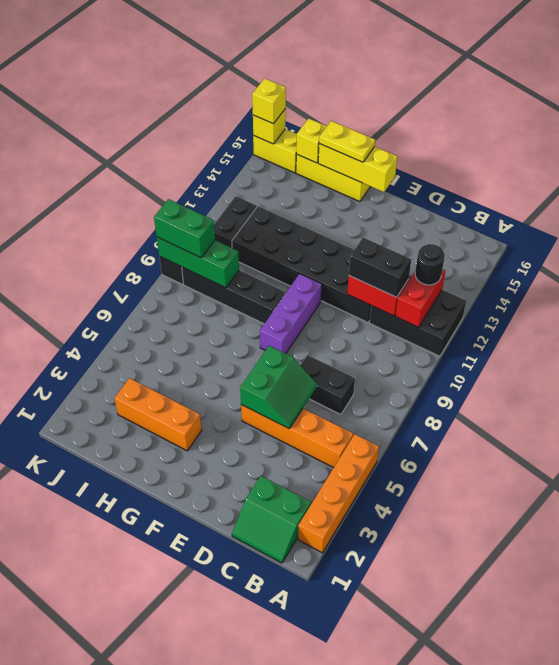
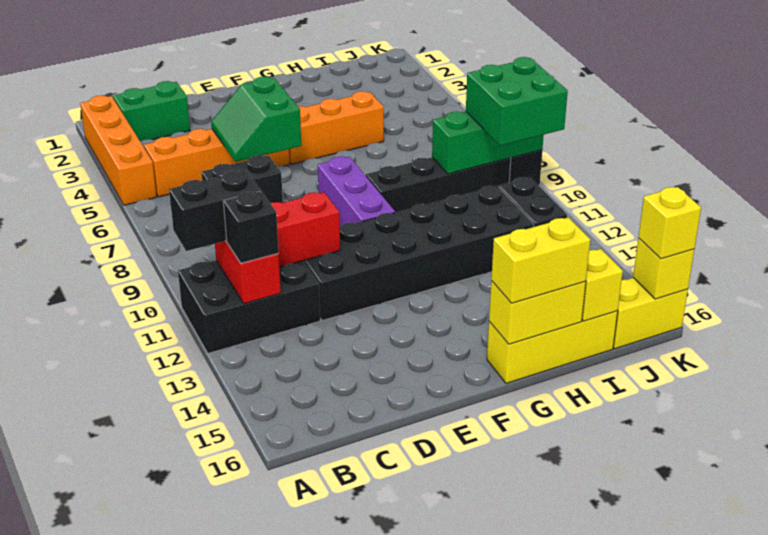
black round brick B12 level 3 -> black brick B12 level 3
black brick C11:D11 level 3 -> black brick A11:B11 level 3
yellow brick F16:H16 level 2 -> yellow brick G16:H16 level 2
orange brick G3:I3 level 1 -> orange brick F5:H5 level 1
yellow plate G16:H16 level 3 -> yellow brick G16:H16 level 3
green brick J9:K9 level 3 -> green brick J9:K10 level 3

